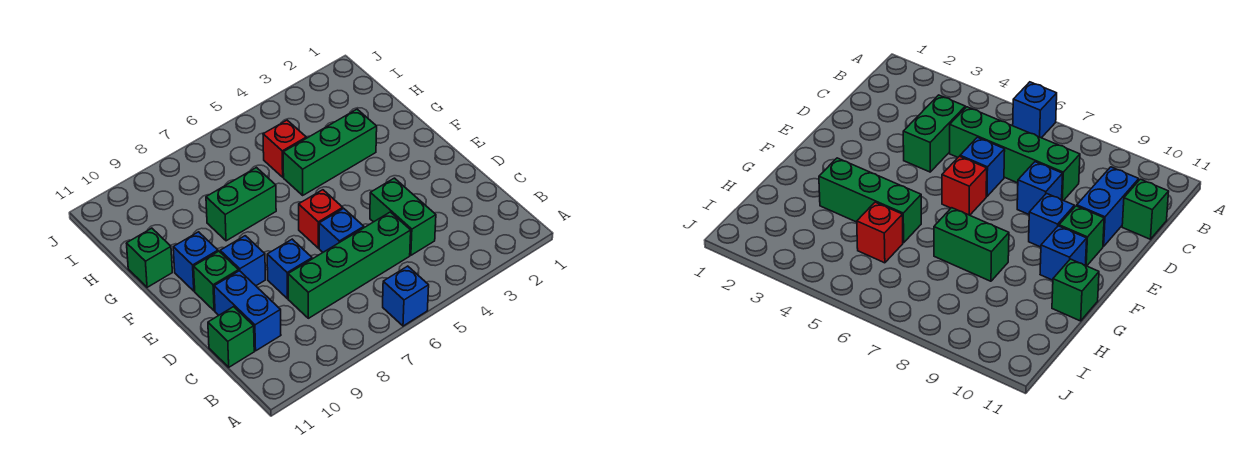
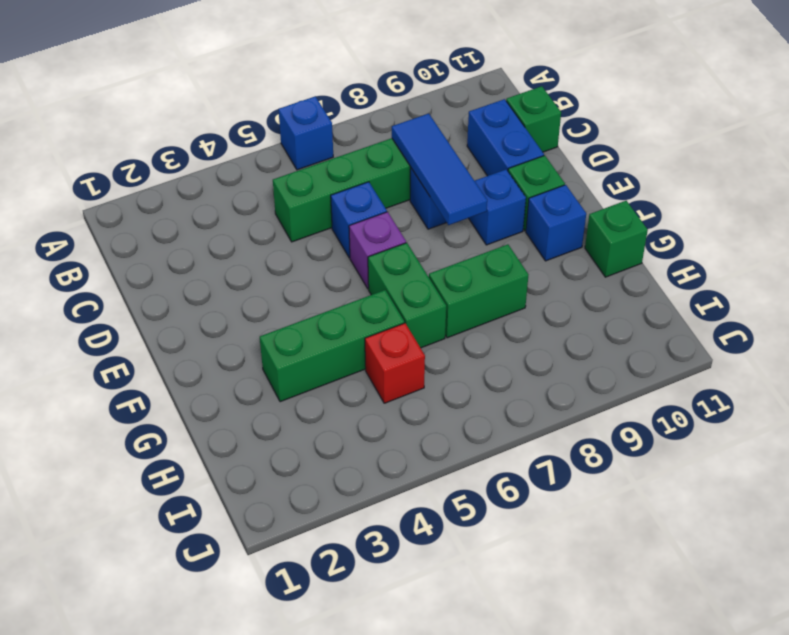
green brick C4:D4 level 1 -> green brick F6:G6 level 1
none -> blue tile C8:E8 level 2
red brick E6 level 1 -> purple brick E6 level 1

